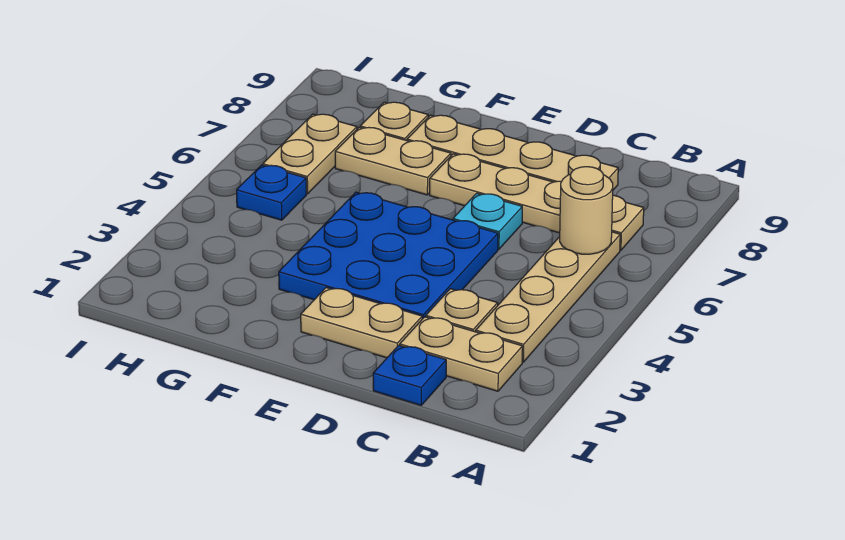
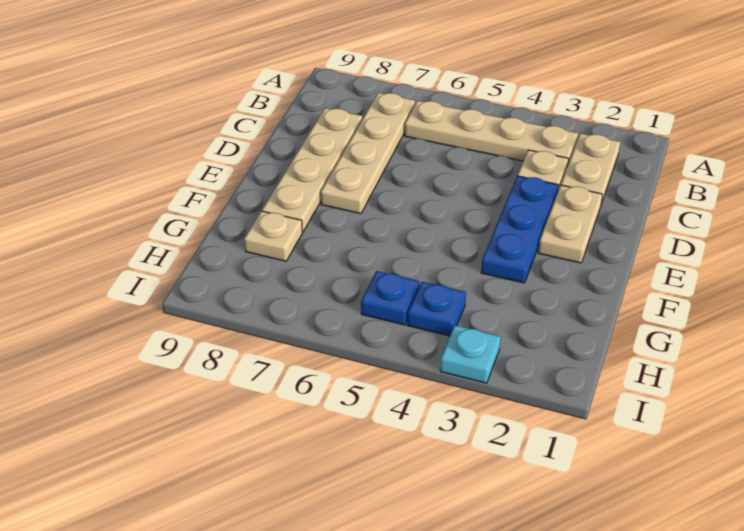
tan round brick B6 level 2 -> none
blue plate C1 level 1 -> blue plate H4 level 1
blue plate D3:F5 level 1 -> blue plate D3:F3 level 1
cyan plate D6 level 1 -> cyan plate I3 level 1
tan plate F7:G7 level 1 -> none
tan plate H6:H7 level 1 -> none

